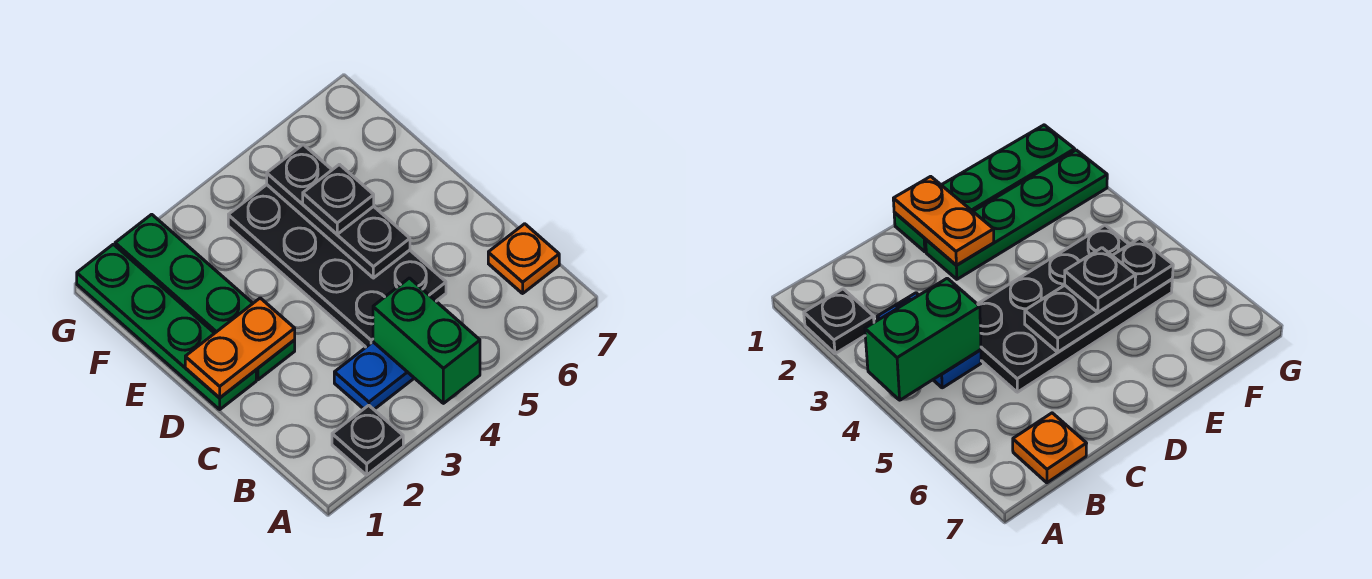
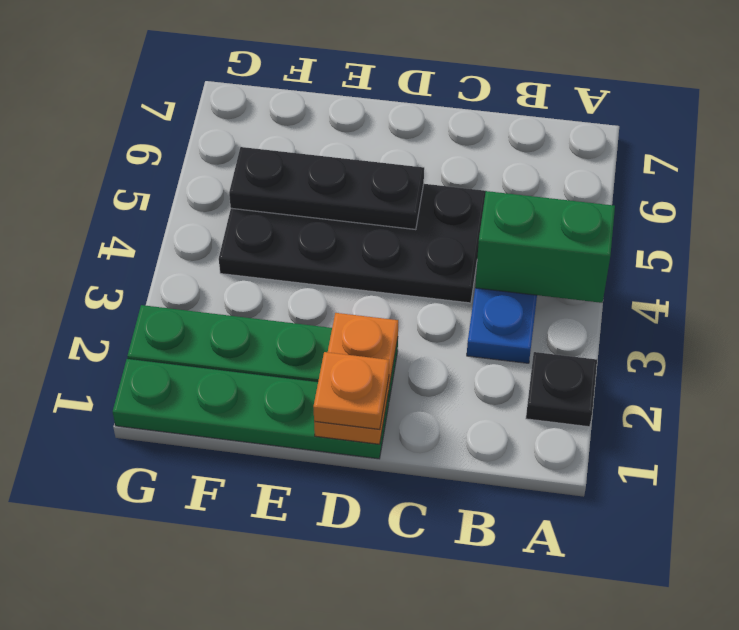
orange plate B7 level 1 -> orange plate D1 level 3
black plate E5 level 3 -> none

